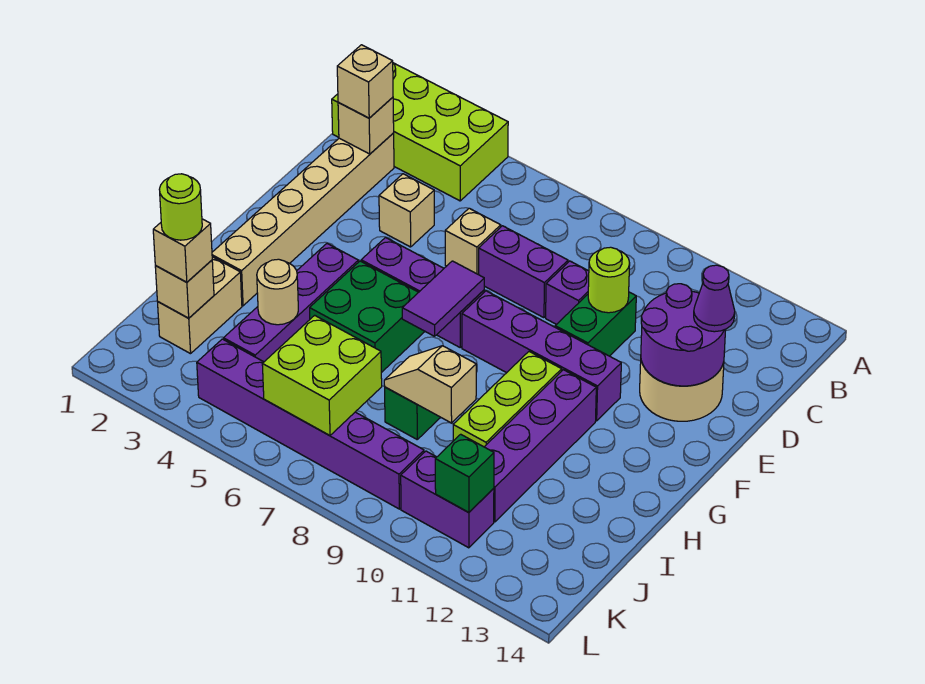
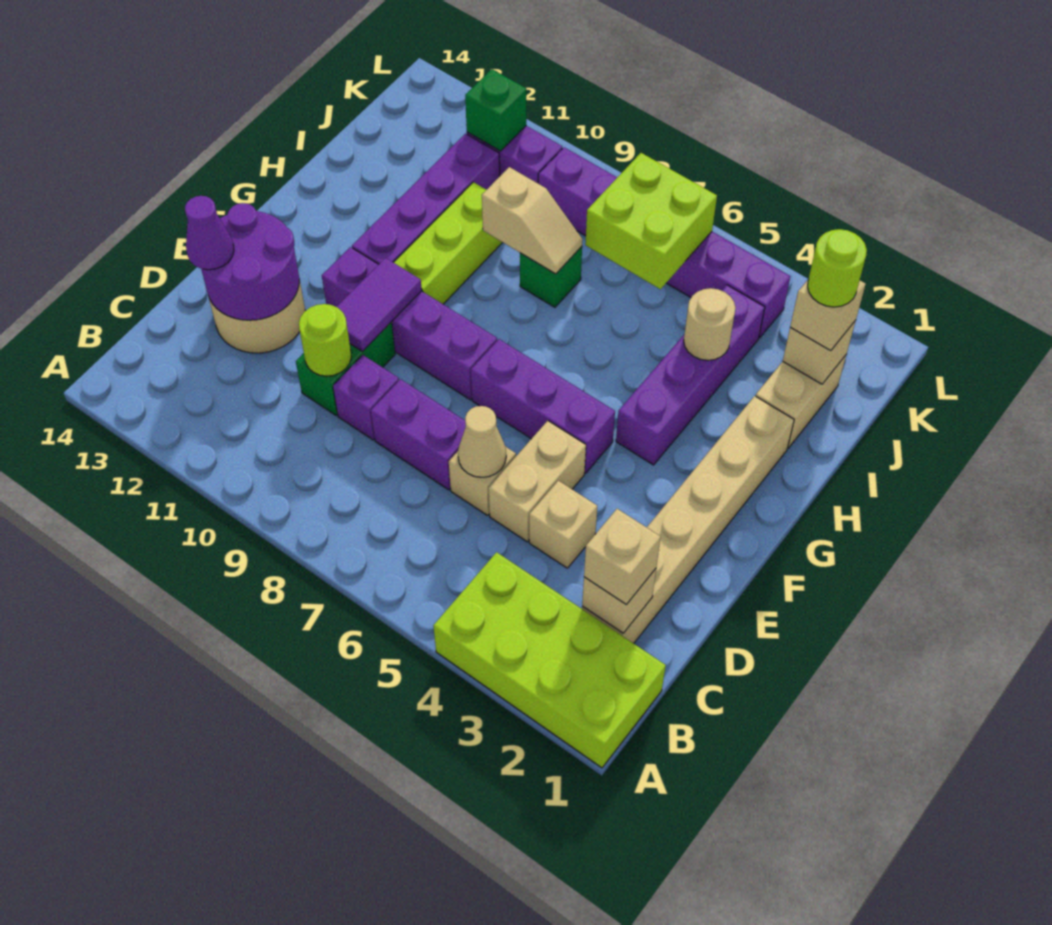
none -> tan brick D5:E5 level 1
none -> tan cone D6 level 2
purple tile F7:G7 level 2 -> purple tile E10:F10 level 2
green brick G5:H6 level 1 -> none

